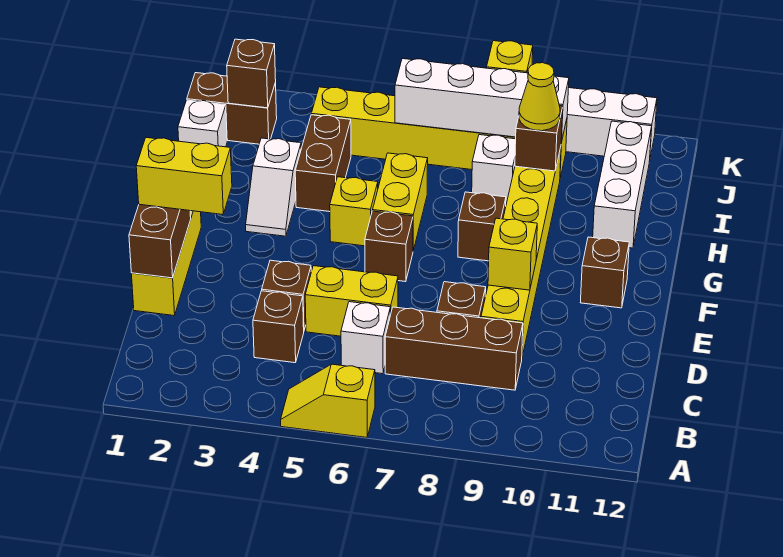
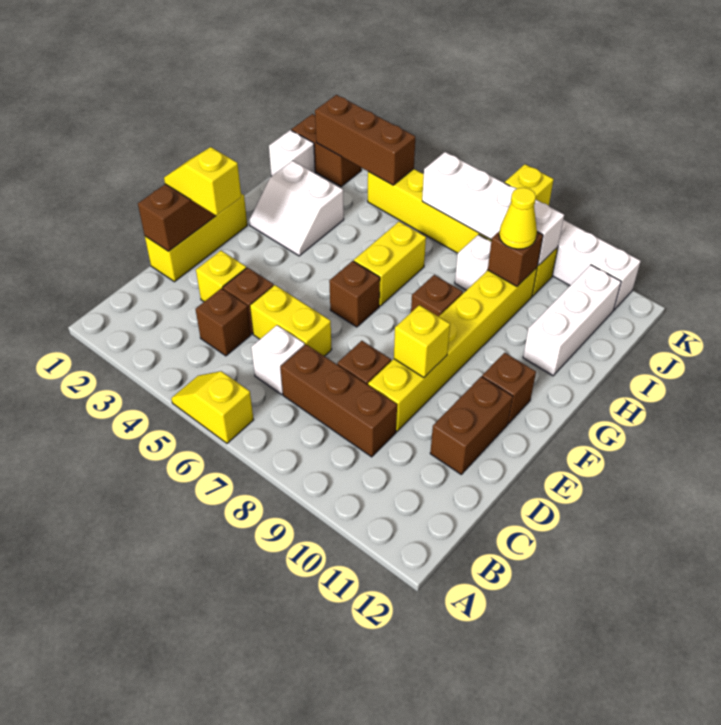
yellow brick E1:E2 level 3 -> yellow slope E1:E2 level 3 top 2
white slope G3:H3 level 1 top H -> white slope G2:H3 level 1 top H
yellow brick G5 level 1 -> yellow brick D3 level 1
brown brick H4:I4 level 1 -> brown brick D11:E11 level 1
brown brick J2 level 2 -> brown brick J2:J4 level 2

